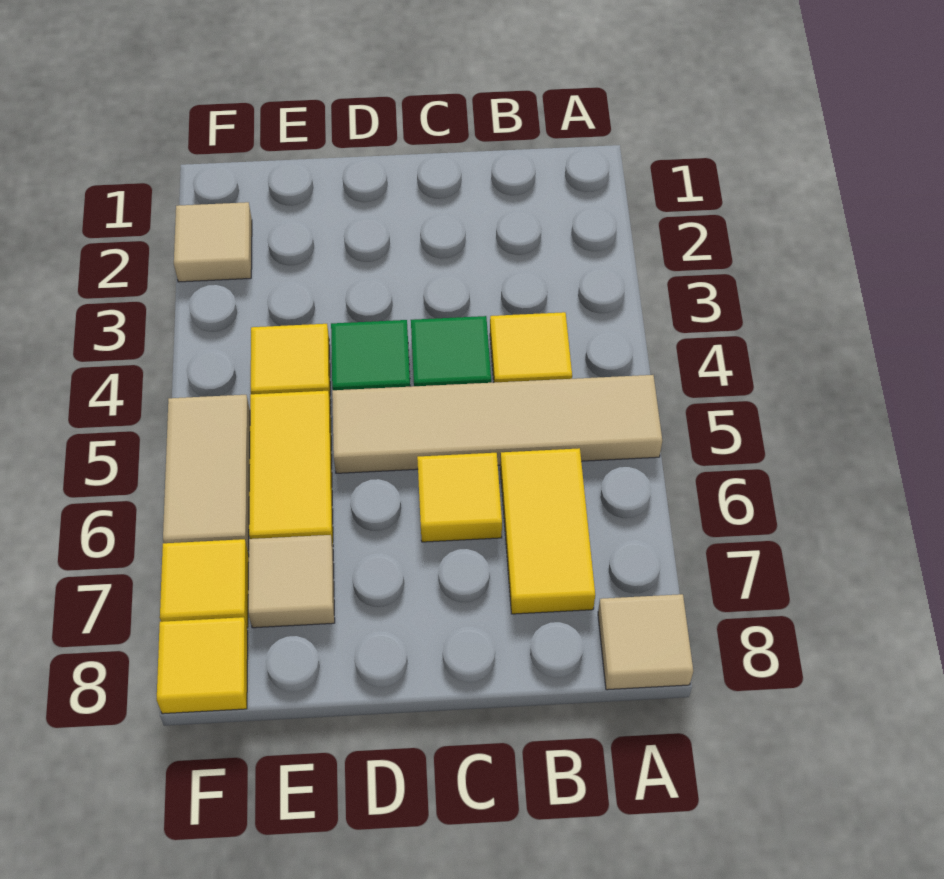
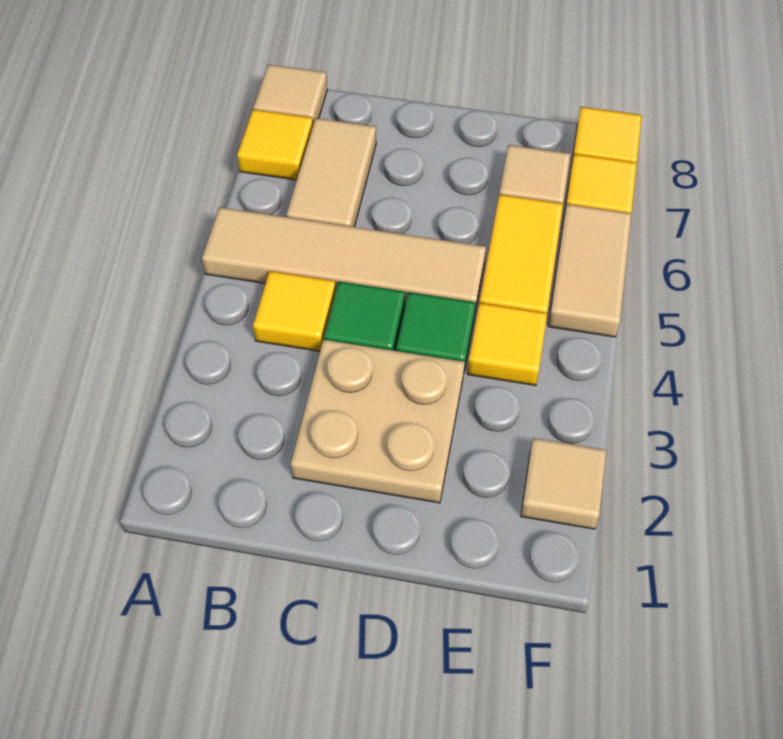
yellow tile B6:B7 level 1 -> tan tile B6:B7 level 1
none -> tan plate C2:D3 level 1
yellow tile C6 level 1 -> yellow tile A7 level 1

